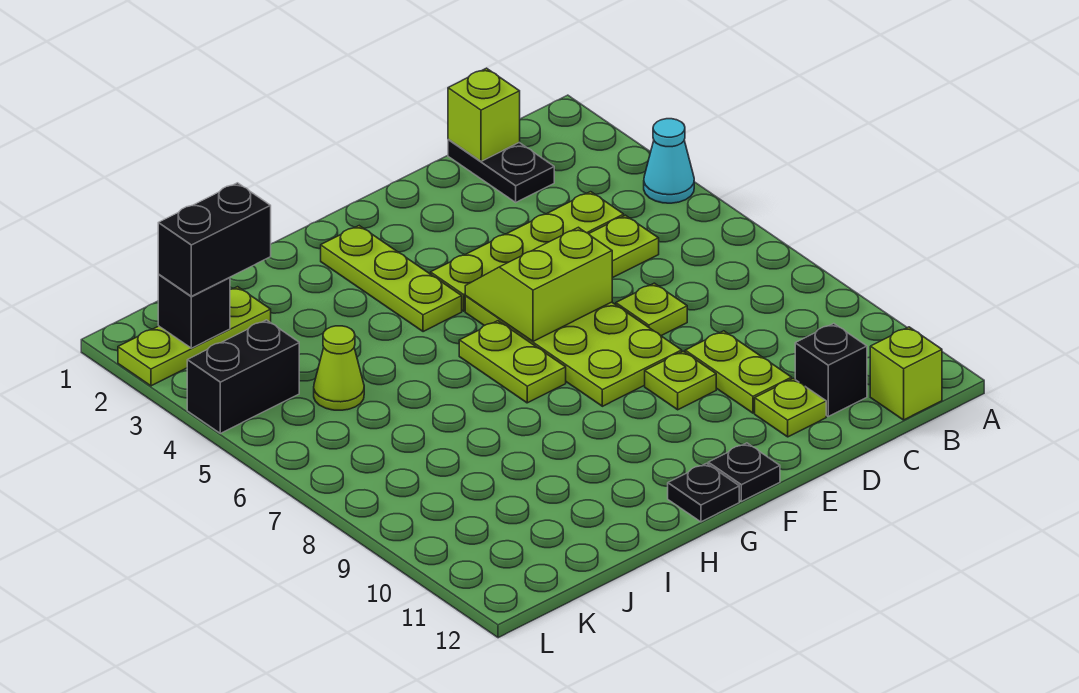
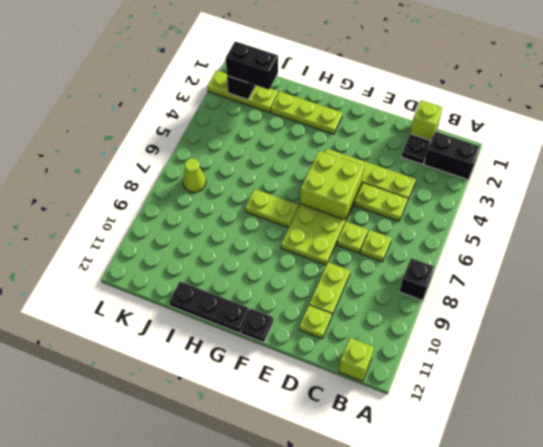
cyan cone A4 level 1 -> none
black brick C11 level 1 -> black brick A8 level 1
lime slope E5:F6 level 2 top 6 -> lime brick E5:F6 level 2
lime plate E9 level 1 -> lime plate C7 level 1
lime plate G2:G4 level 1 -> lime plate G2:I2 level 1
lime plate G6:G7 level 1 -> lime plate G7:H7 level 1
black plate G12 level 1 -> black plate G12:I12 level 1
lime cone J5 level 1 -> lime cone K7 level 1
black brick K4:L4 level 1 -> black brick A2:B2 level 1

